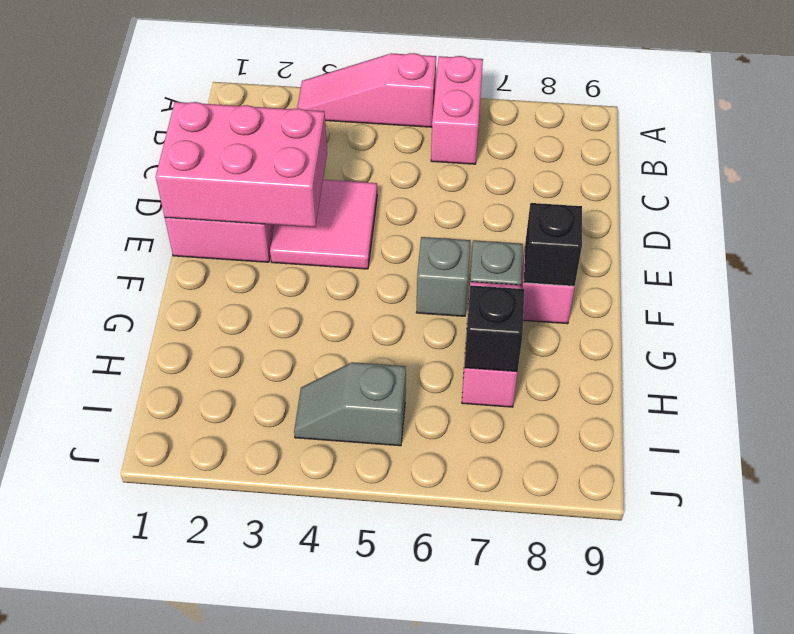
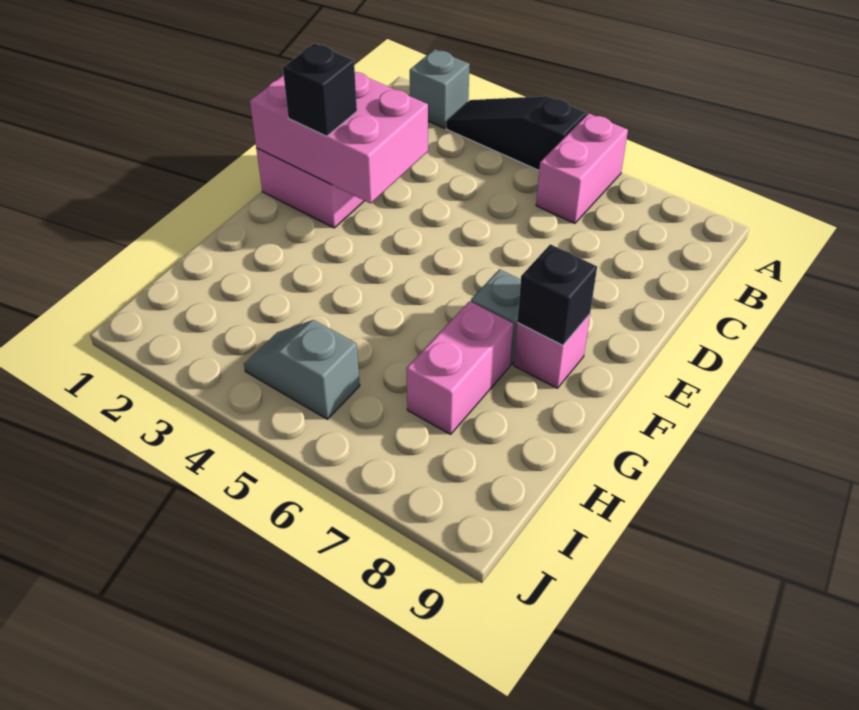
pink slope A3:A5 level 1 top 5 -> black slope A3:A5 level 1 top 5
pink tile D3:E4 level 1 -> none
grey brick F6 level 1 -> grey brick A2 level 1
black brick H7 level 2 -> black brick E2 level 3

